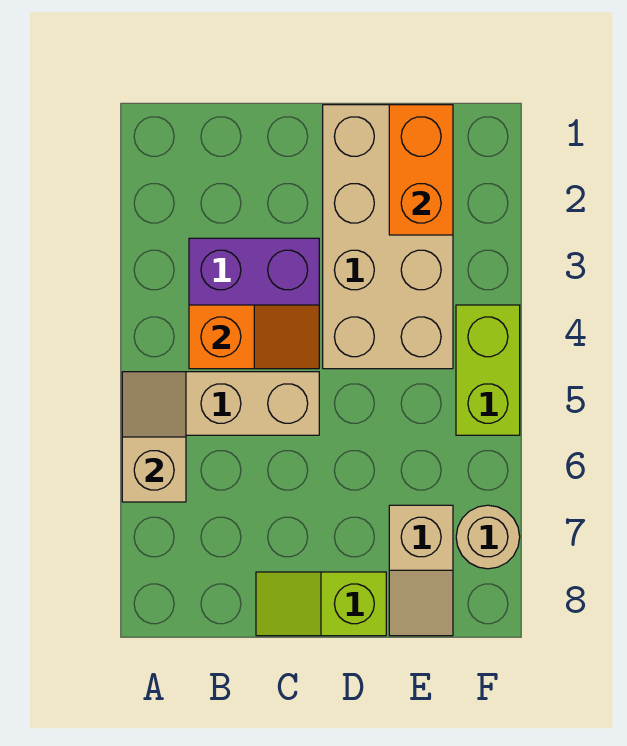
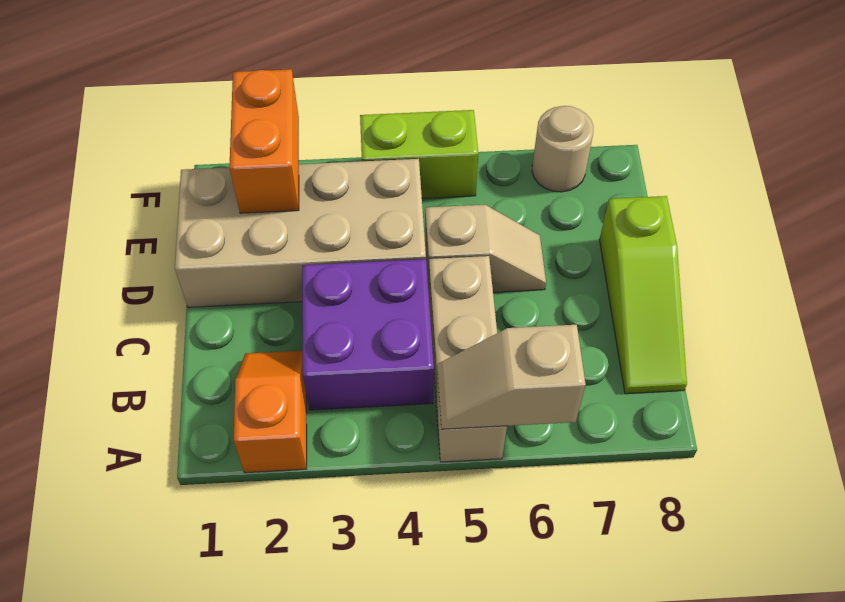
orange slope B4:C4 level 2 top B -> orange slope A2:B2 level 1 top A
lime slope C8:D8 level 1 top D -> lime slope B8:D8 level 1 top D
orange brick E1:E2 level 2 -> orange brick E2:F2 level 2
tan slope E7:E8 level 1 top 7 -> tan slope D5:D6 level 1 top 5

